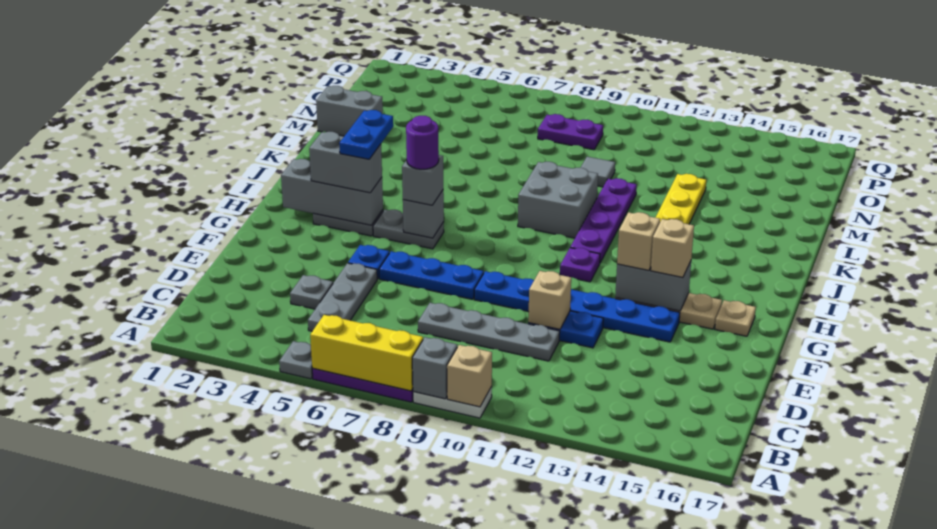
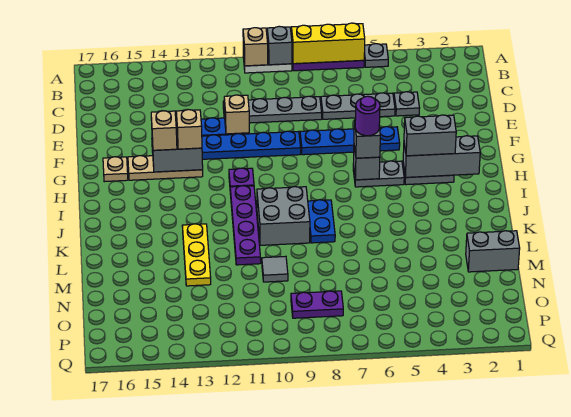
grey plate C5:E5 level 1 -> grey plate D5:D7 level 1
blue plate H4:I4 level 4 -> blue plate J8:K8 level 1

